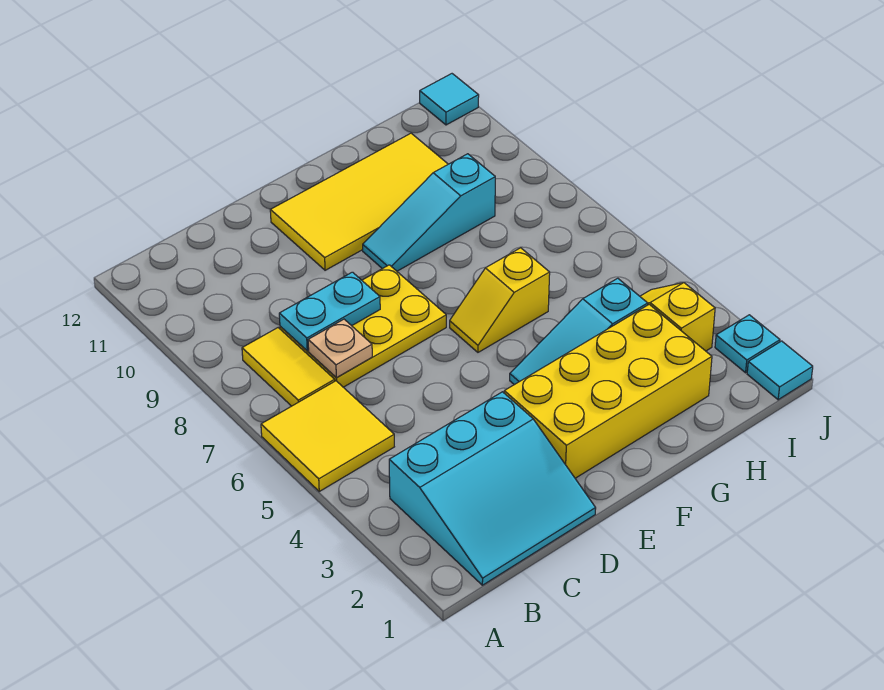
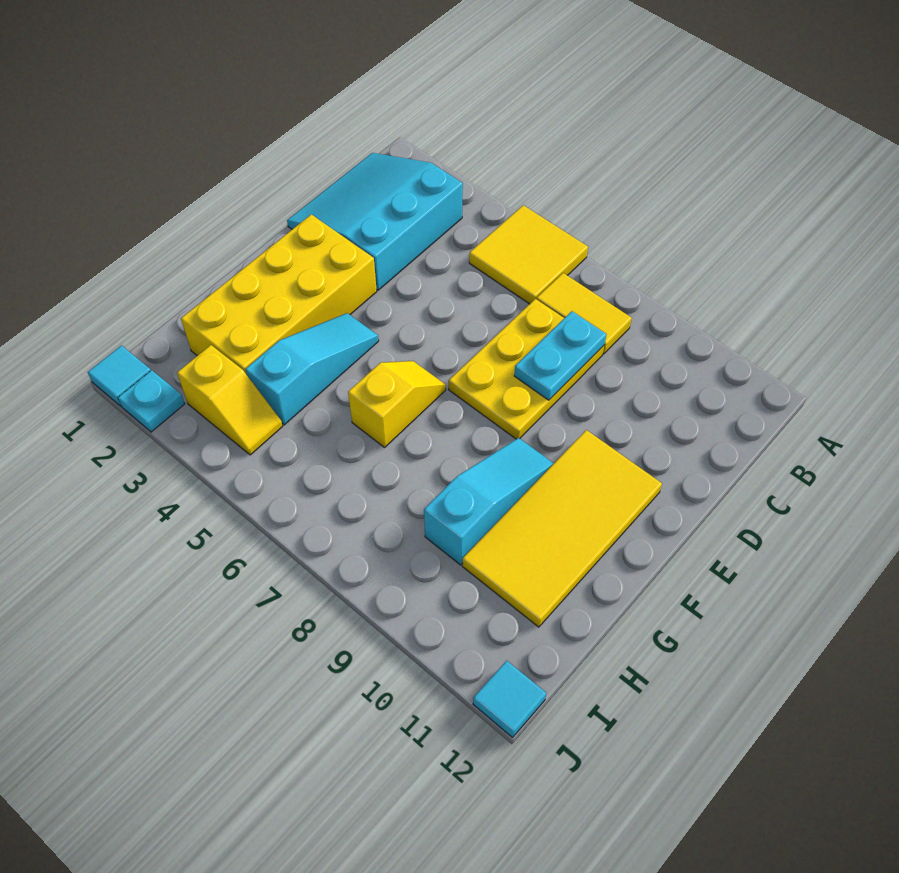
tan plate C7 level 2 -> none

